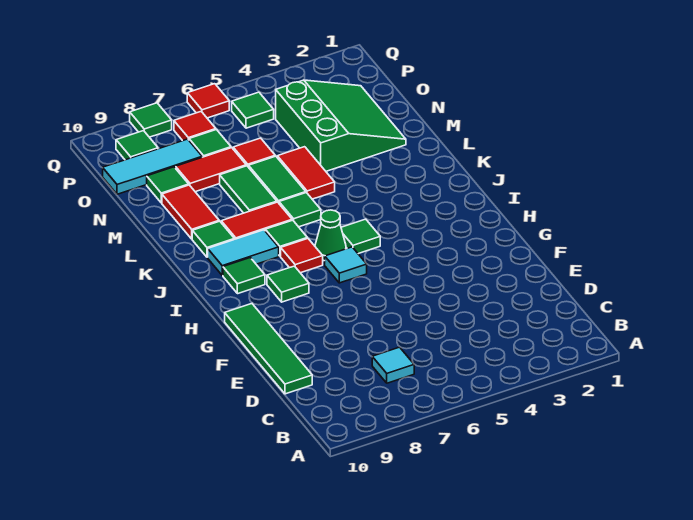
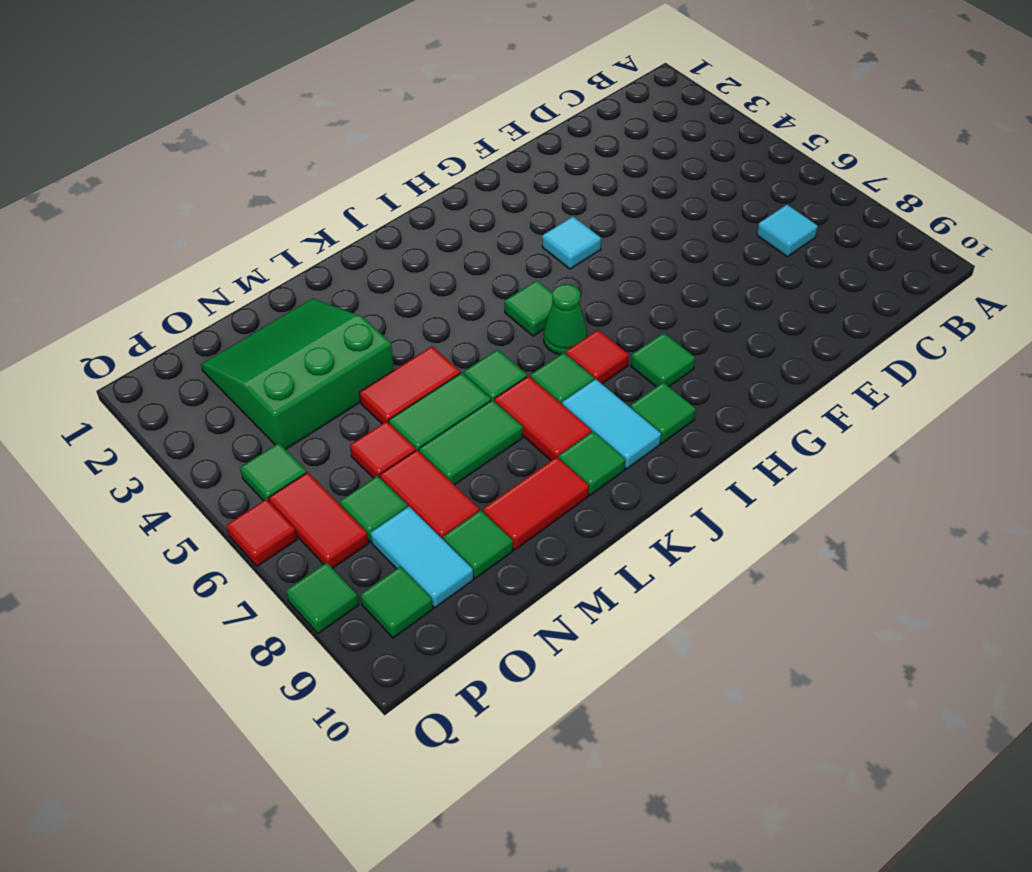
green tile D10:G10 level 1 -> none
cyan tile H6 level 1 -> cyan tile G4 level 1
cyan tile O8:O10 level 1 -> cyan tile O8:O9 level 1
red tile P7 level 1 -> red tile P6:P7 level 1

